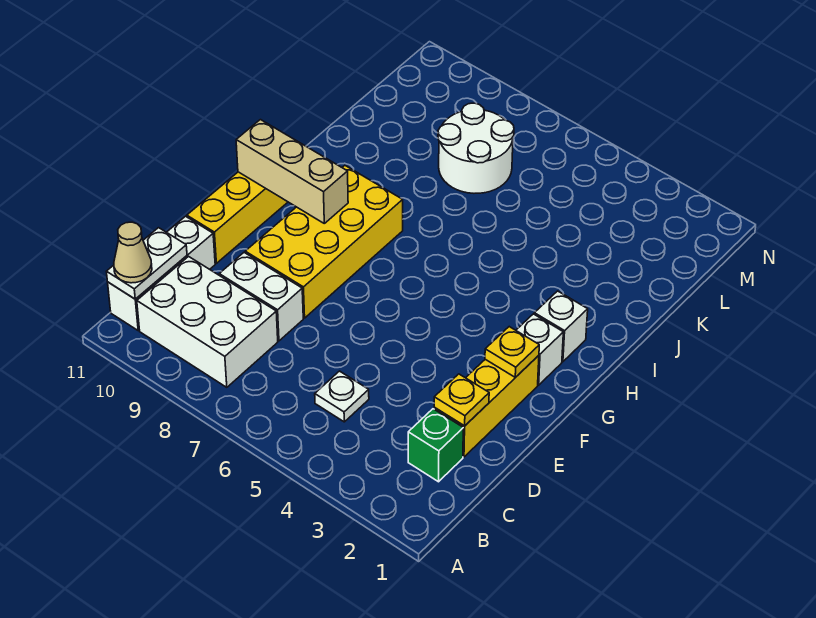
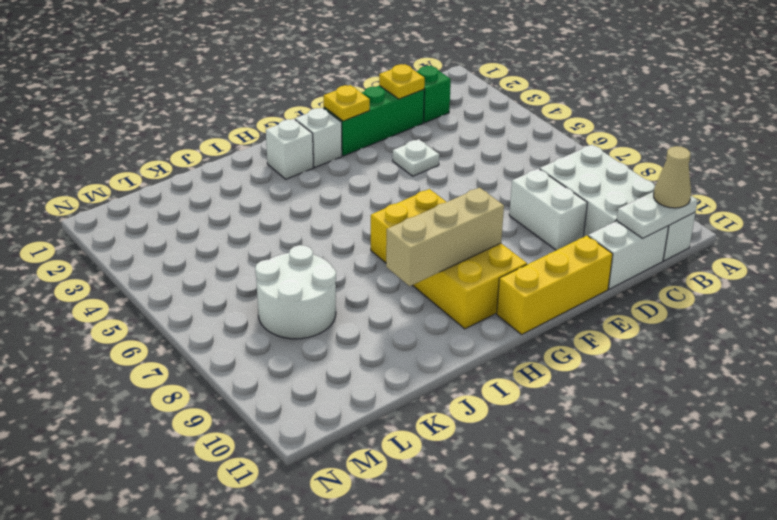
white plate C5 level 1 -> white plate E4 level 1
yellow brick D2:F2 level 1 -> green brick D2:F2 level 1
yellow brick E8:H9 level 1 -> yellow brick G7:H10 level 1
tan brick G9:G11 level 2 -> tan brick G9:I9 level 2

